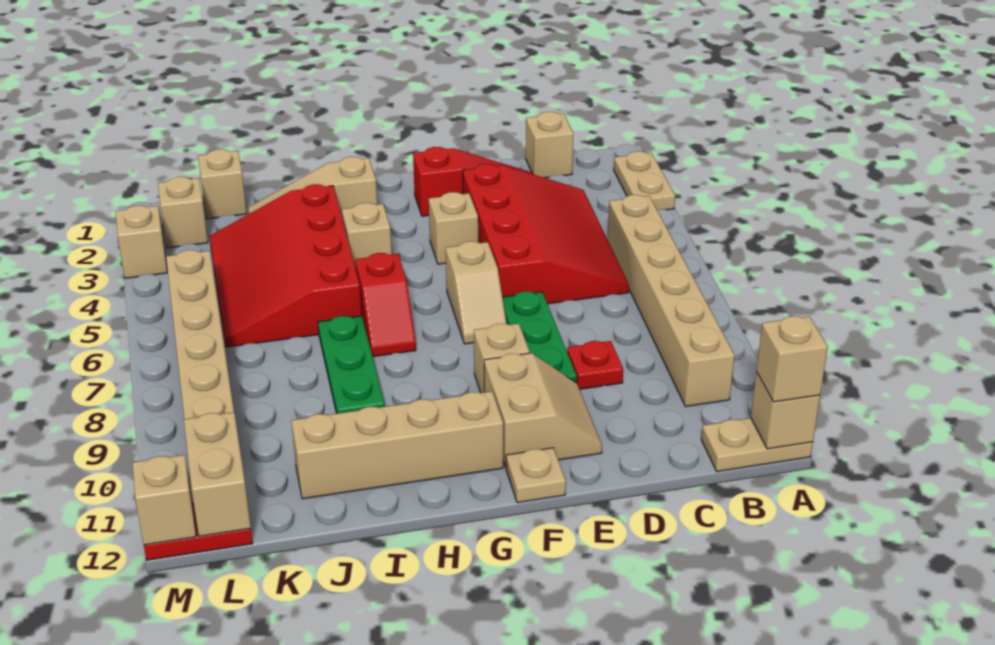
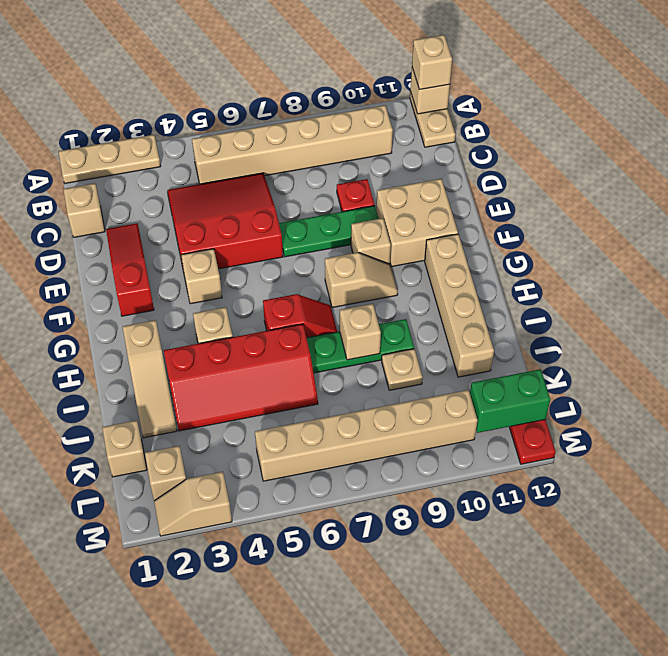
tan plate A2:A3 level 1 -> tan plate A1:A3 level 1
red slope C3:E6 level 1 top E -> red slope C4:E6 level 1 top E
tan slope E10:F11 level 1 top F -> tan brick E10:F11 level 1
tan slope F6:F7 level 1 top 6 -> tan slope G8:G9 level 1 top 8
tan plate F12 level 1 -> tan plate J9 level 1
red slope I3:K6 level 1 top I -> red slope I3:J6 level 1 top I
tan brick L11:L12 level 2 -> green brick L11:L12 level 2
tan brick M12 level 2 -> tan brick I8 level 2

